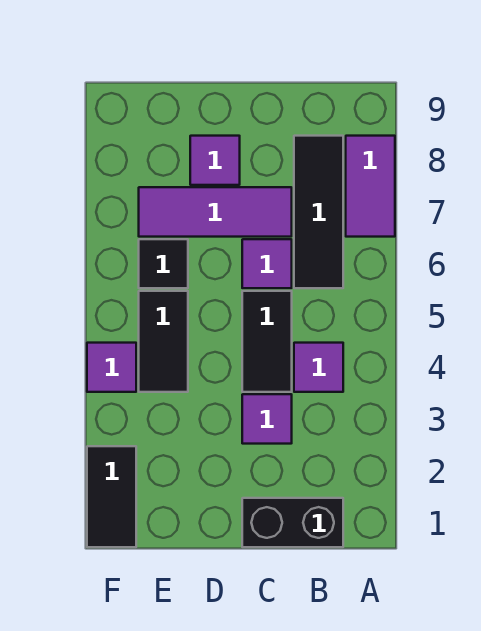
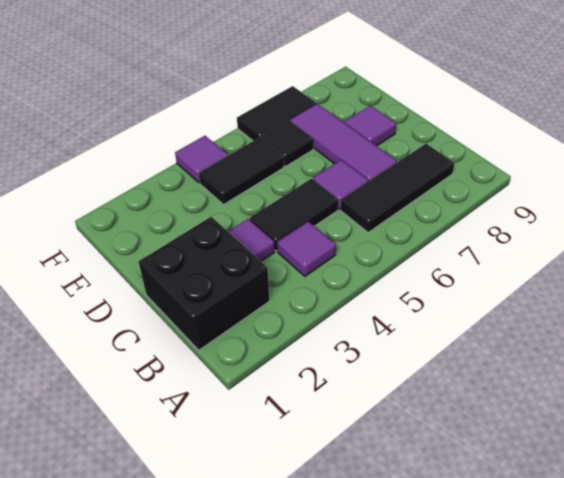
purple tile A7:A8 level 1 -> none
black brick B1:C1 level 1 -> black brick B1:C2 level 1
black tile F1:F2 level 1 -> black tile F6:F7 level 1

